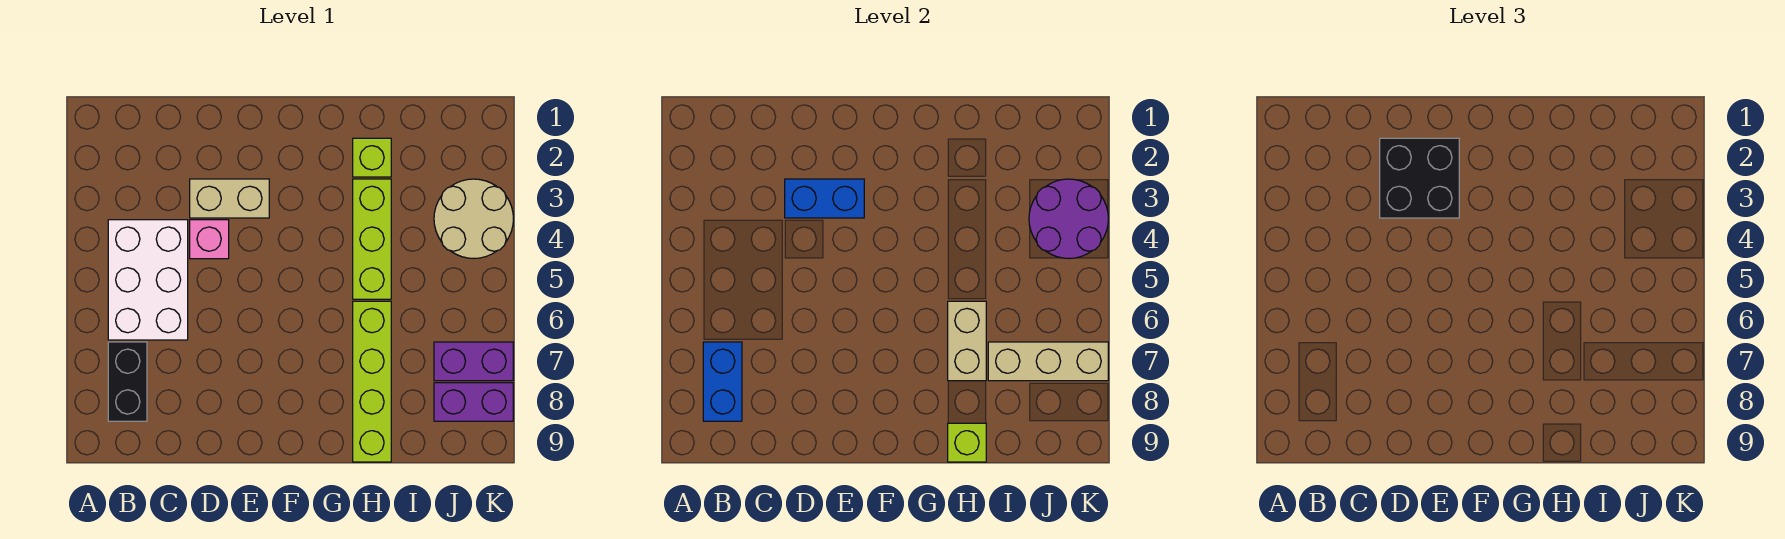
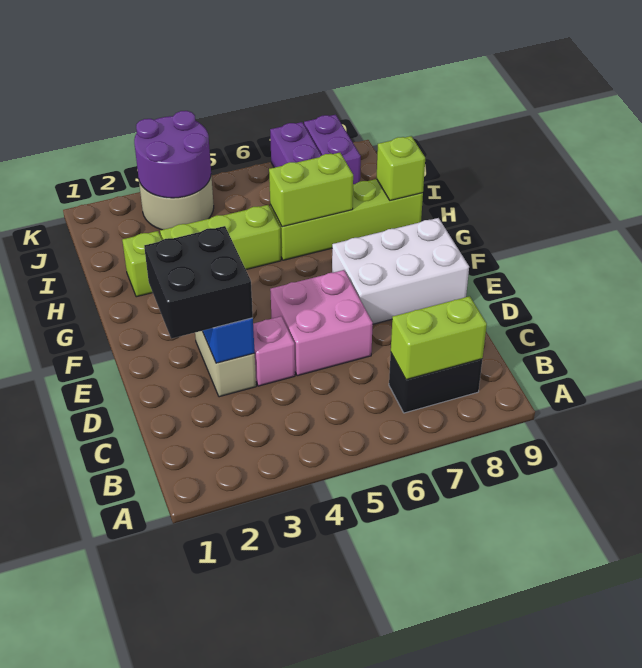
white brick B4:C6 level 1 -> white brick E7:F9 level 1
blue brick B7:B8 level 2 -> lime brick B7:B8 level 2
none -> pink brick D5:E6 level 1
tan brick H6:H7 level 2 -> lime brick H6:H7 level 2
tan brick I7:K7 level 2 -> none

